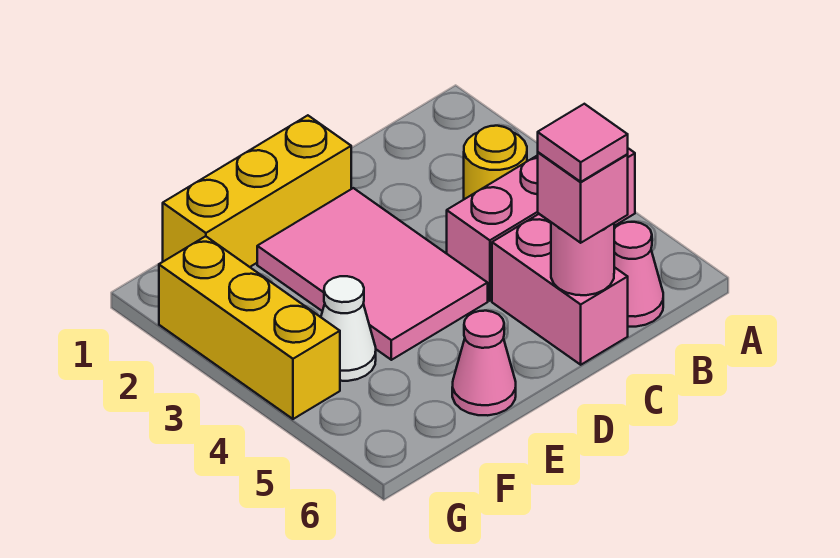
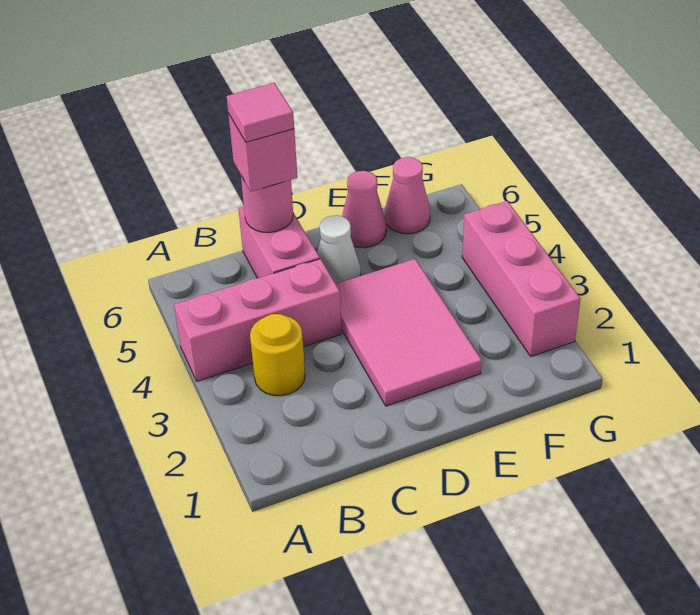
pink cone B6 level 1 -> pink cone F6 level 1
yellow brick D1:F1 level 1 -> none
white cone F4 level 1 -> white cone D5 level 1
yellow brick G2:G4 level 1 -> pink brick G2:G4 level 1

